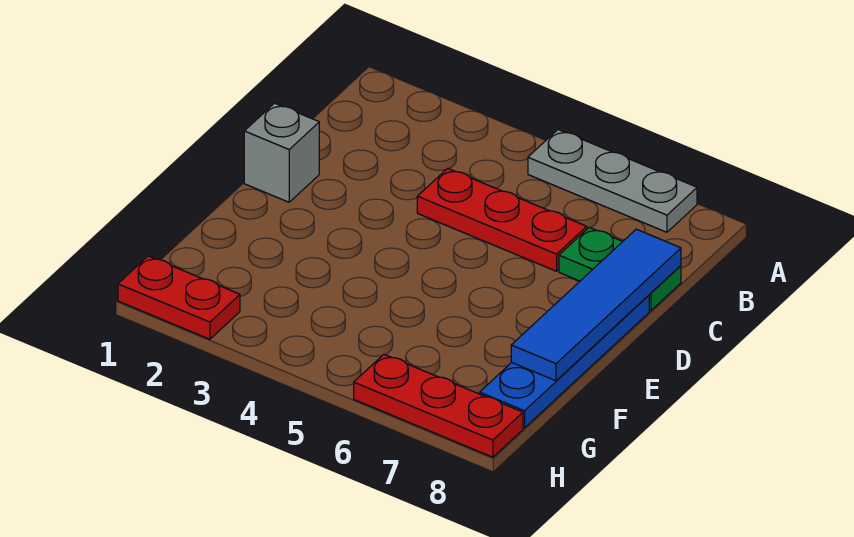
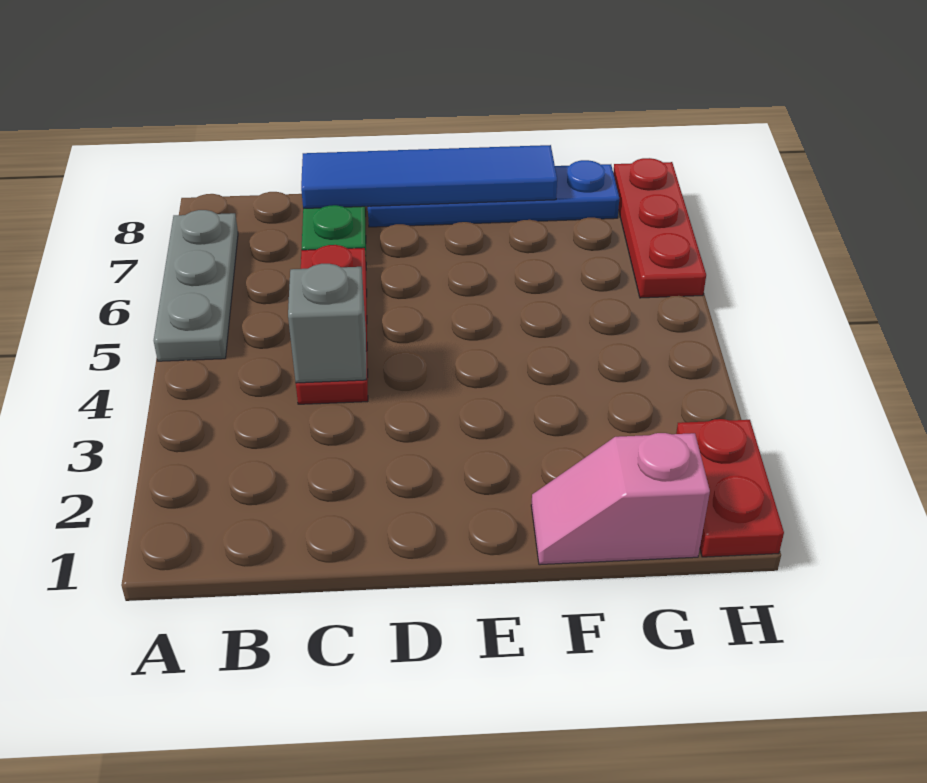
grey brick D1 level 1 -> grey brick C4 level 2
none -> pink slope F1:G1 level 1 top G

